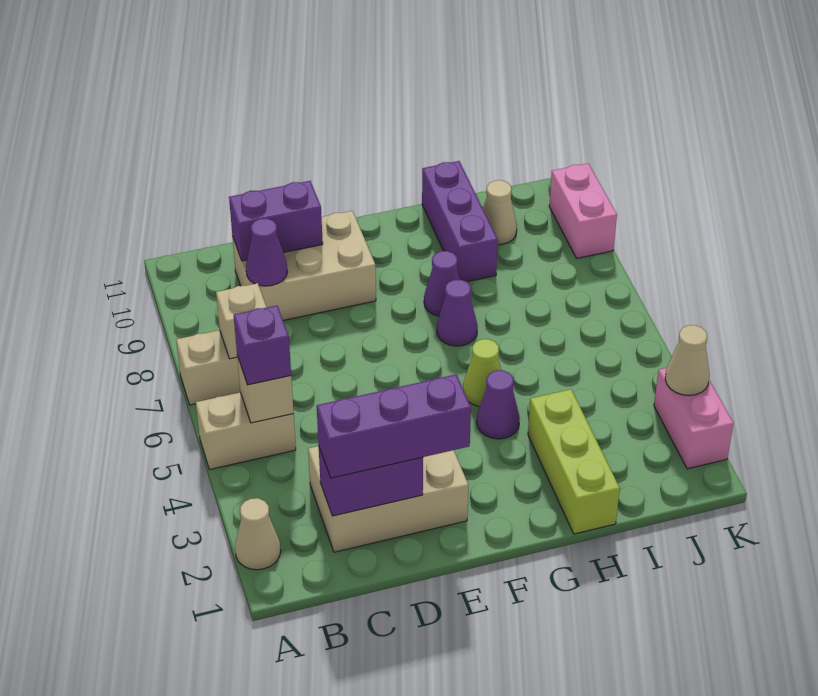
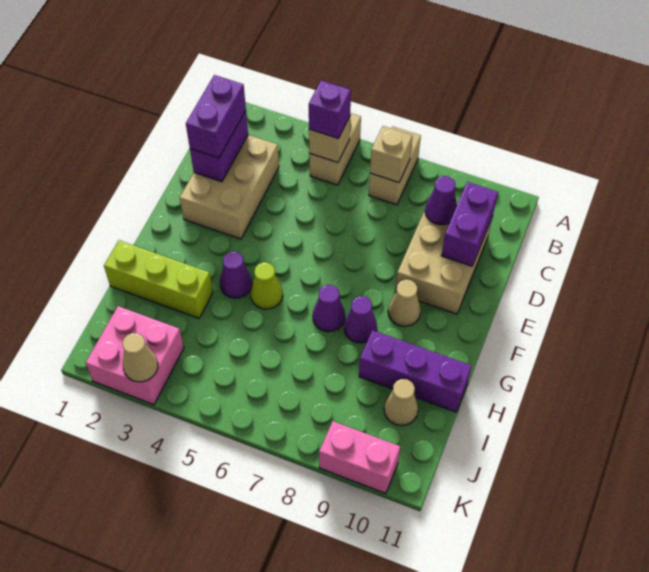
tan cone A2 level 1 -> tan cone F9 level 1
purple brick C2:E2 level 3 -> purple brick C2:D2 level 3
pink brick K2:K3 level 1 -> pink brick J2:K3 level 1

